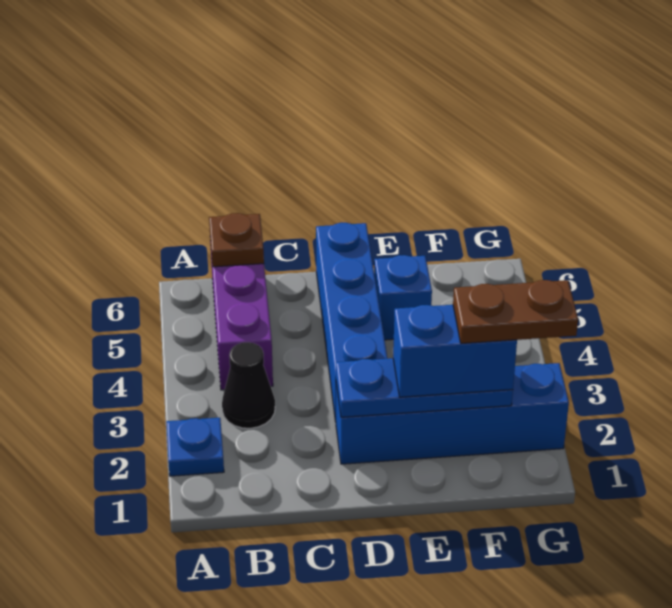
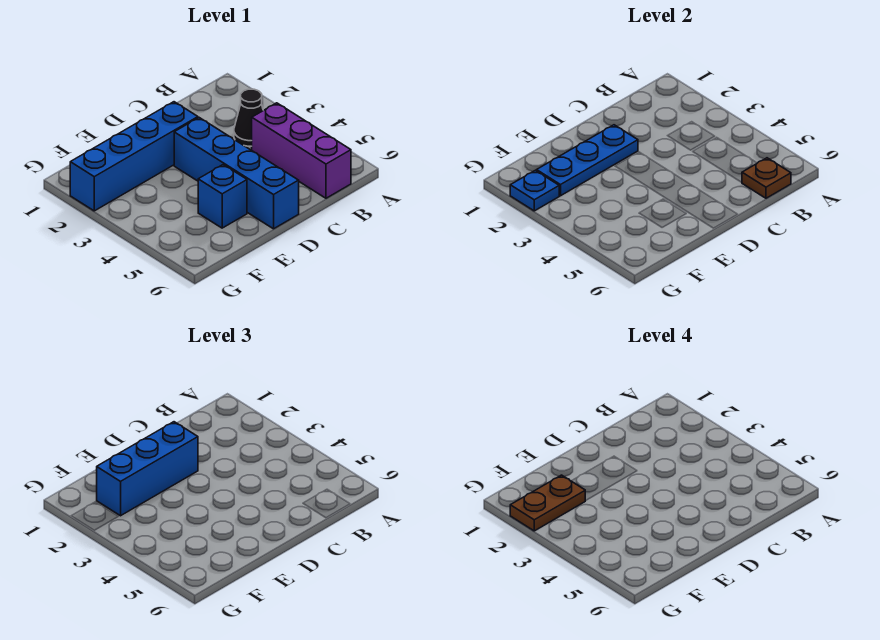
blue plate A2 level 1 -> blue plate G2 level 2
blue brick E2:F2 level 3 -> blue brick D2:F2 level 3

